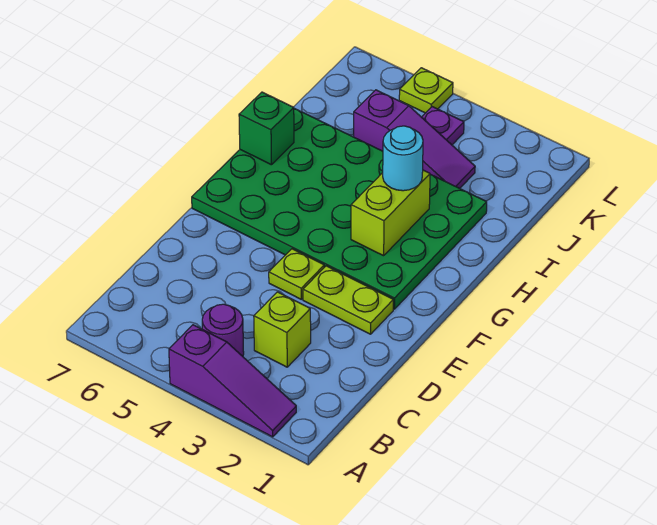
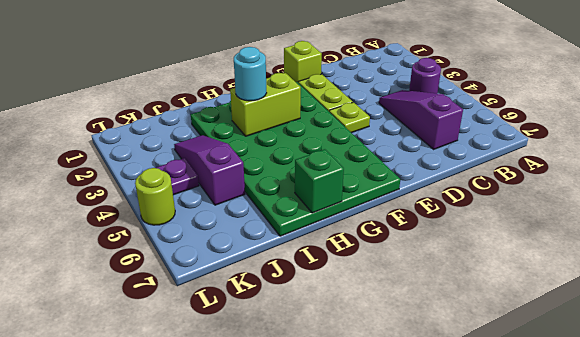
purple slope A2:A4 level 1 top 4 -> purple slope C4:C6 level 1 top 6
lime brick C3 level 1 -> lime brick E1 level 1
lime plate L5 level 1 -> lime round brick L5 level 1

